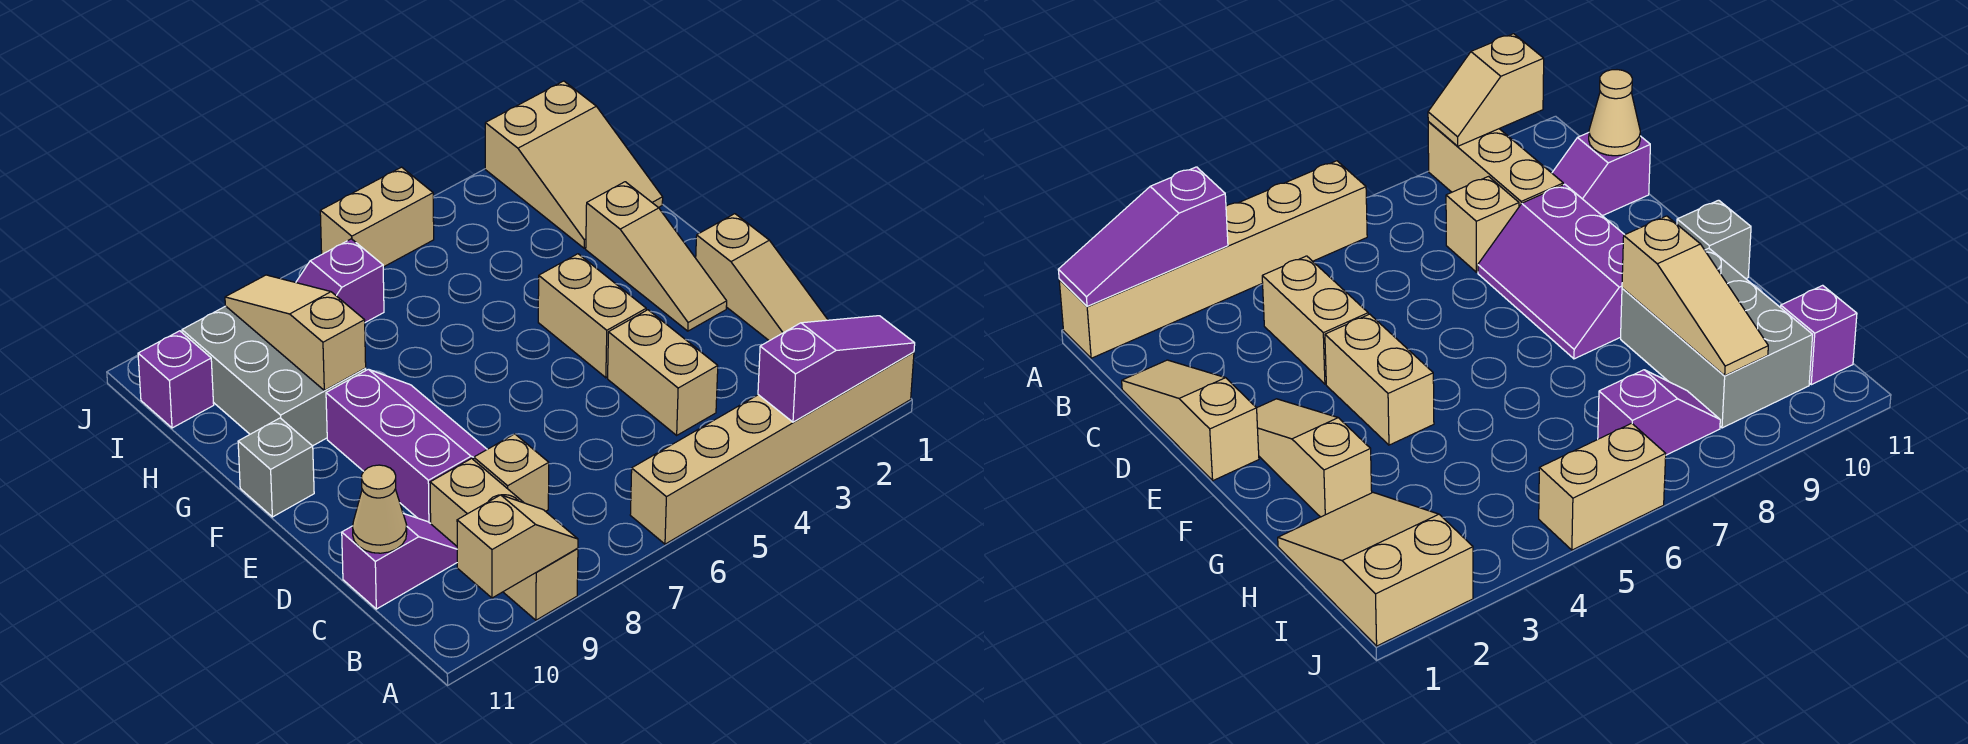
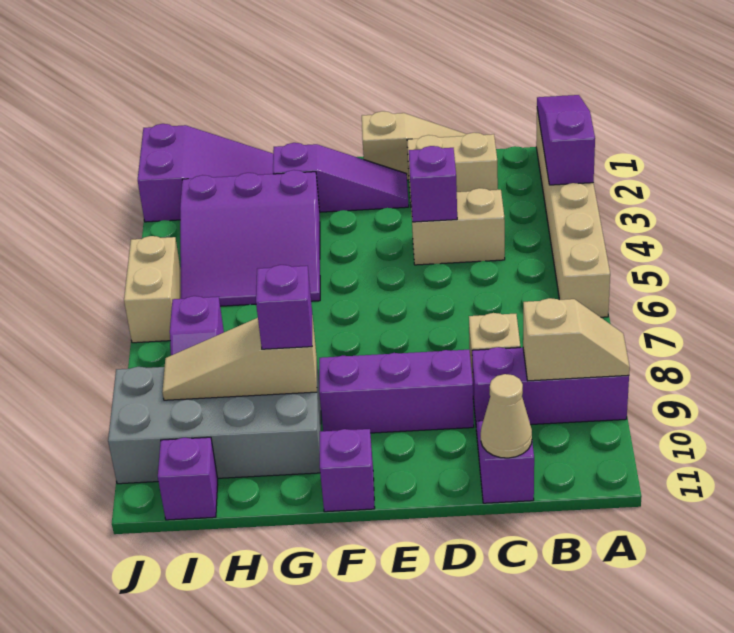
tan brick A9:C9 level 1 -> purple brick A9:C9 level 1
tan slope A9:A10 level 2 top 10 -> tan slope A9:B9 level 2 top B
none -> purple brick D4 level 2
tan slope E2:G2 level 1 top G -> purple slope E2:G2 level 1 top G
tan brick E4:F4 level 1 -> tan brick C2:D2 level 1
grey brick F11 level 1 -> purple brick F11 level 1
none -> purple slope G3:I5 level 1 top 3
grey brick G9:I10 level 1 -> grey brick G9:J10 level 1
none -> purple brick G9 level 3
tan slope H1:J2 level 1 top J -> purple slope H1:J2 level 1 top J

